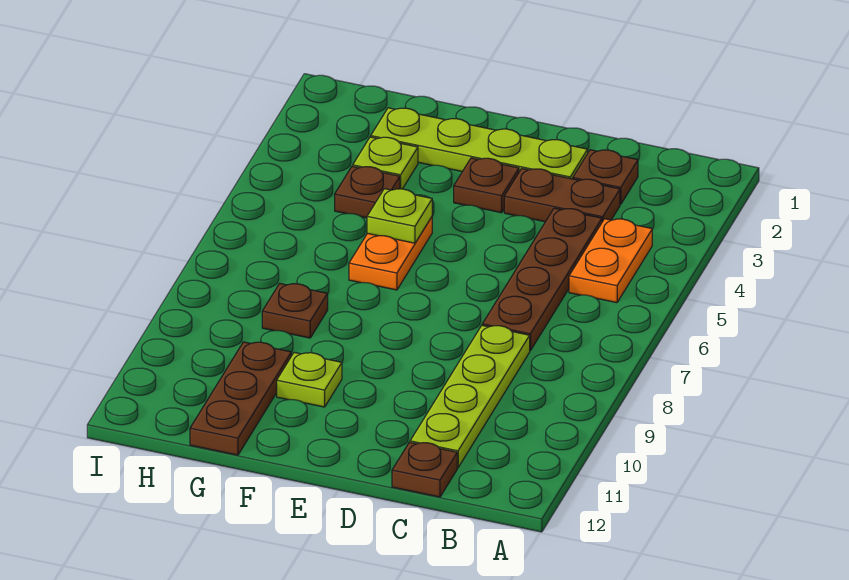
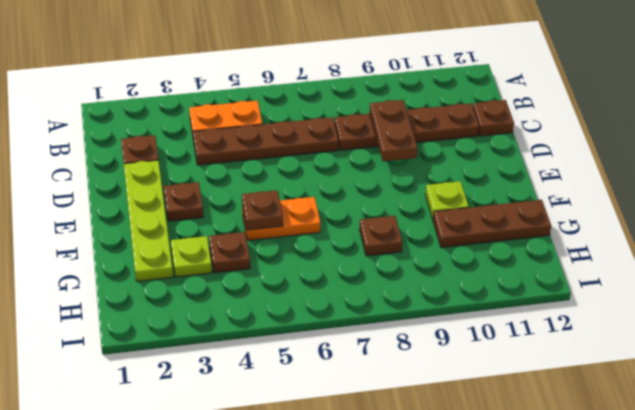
brown plate C3:D3 level 1 -> brown plate C9:D9 level 2
lime plate C8:C11 level 1 -> brown plate C8:C11 level 1
lime plate F5 level 2 -> brown plate F5 level 2

